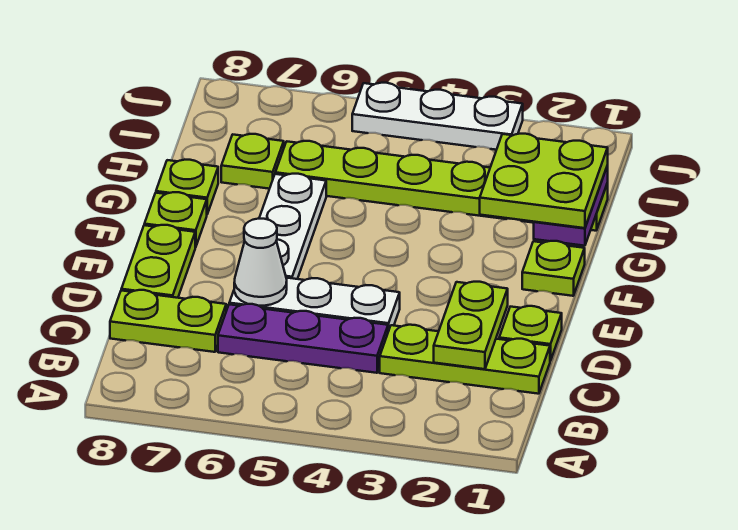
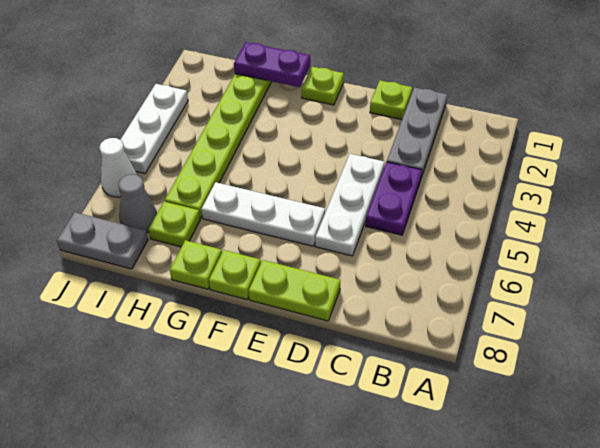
lime plate C1:C3 level 1 -> grey plate C1:C3 level 1
lime plate C2:D2 level 2 -> none
purple plate C4:C6 level 1 -> purple plate C4:C5 level 1
lime plate C7:C8 level 1 -> none
white cone D6 level 2 -> white cone J6 level 1
lime plate G1:H2 level 3 -> none
none -> grey cone I7 level 1
none -> grey plate I8:J8 level 1

